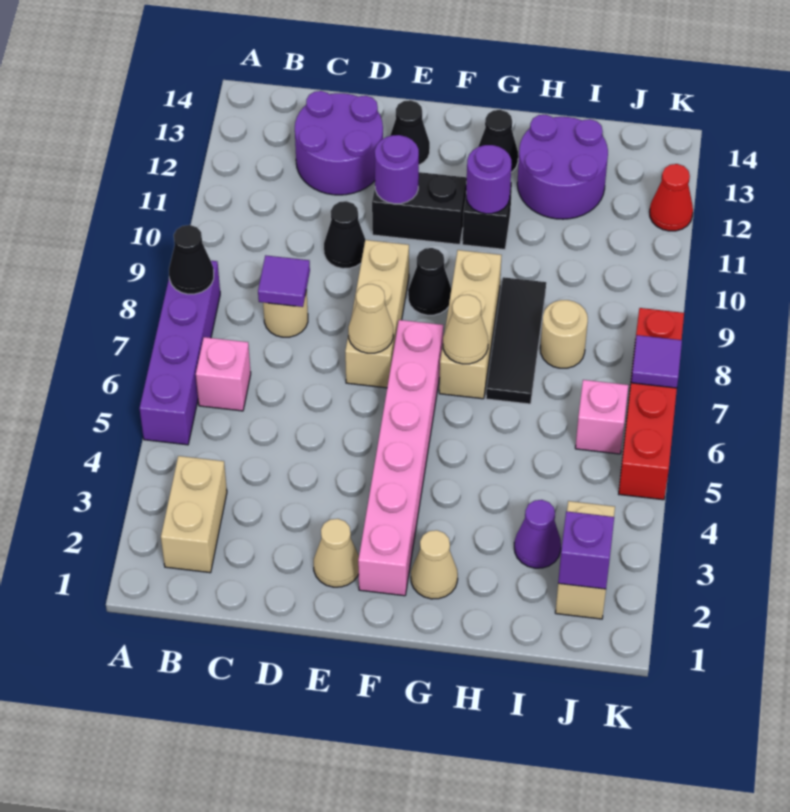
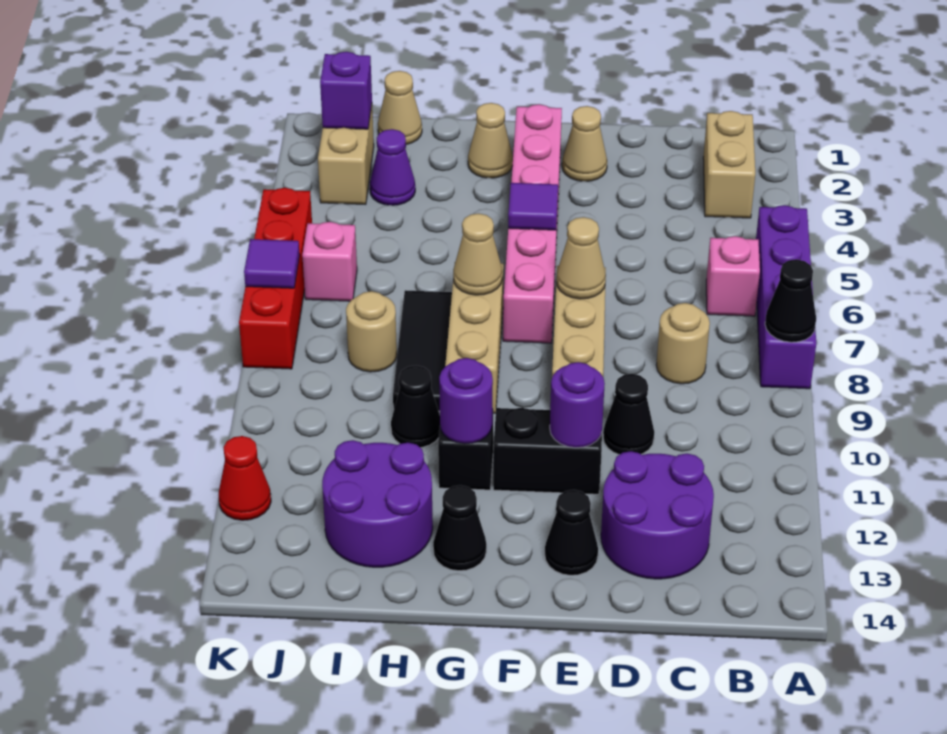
purple tile C8 level 2 -> purple tile F5 level 2
black cone F9 level 1 -> black cone H10 level 1
none -> tan cone I1 level 1

